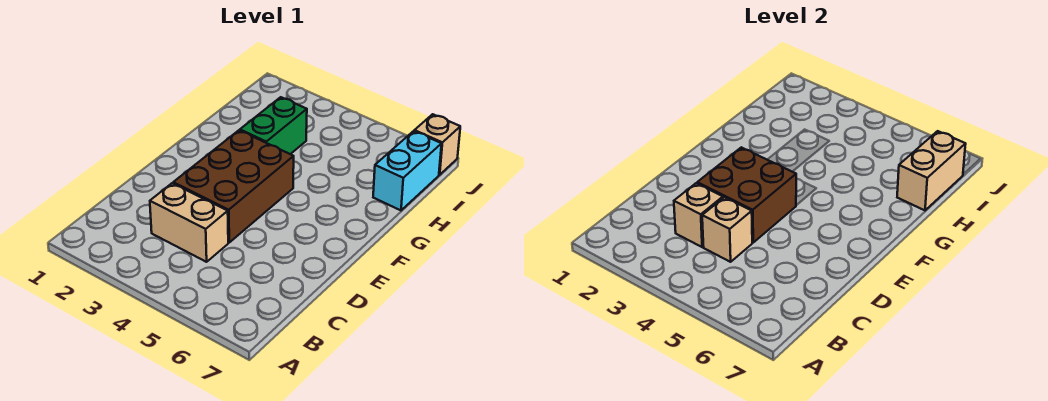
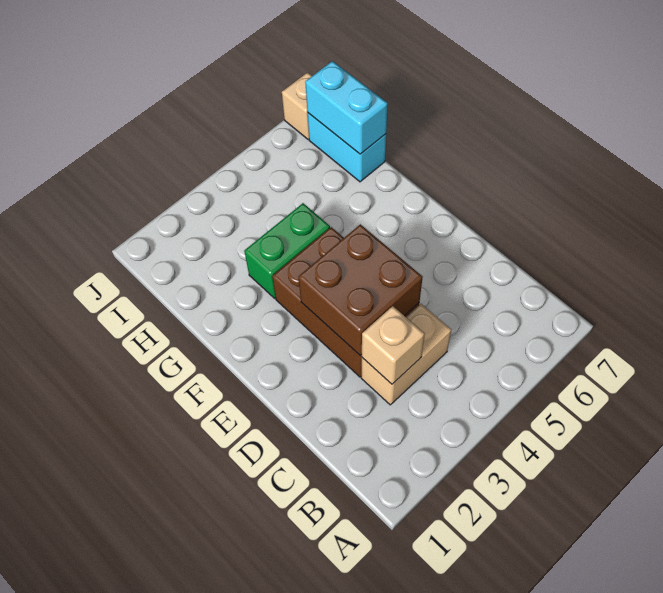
tan brick C4 level 2 -> none
green brick G3:H3 level 1 -> green brick G3:G4 level 1
tan brick H7:I7 level 2 -> cyan brick H7:I7 level 2

